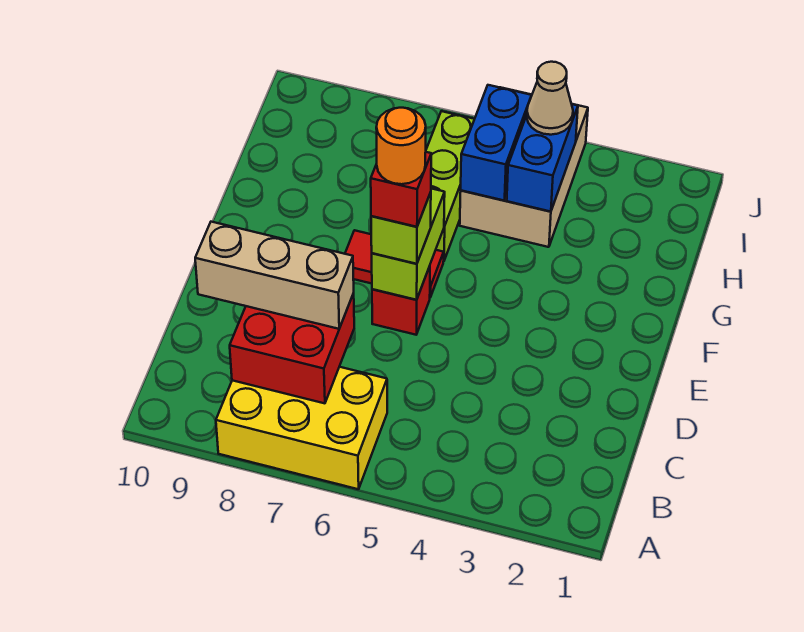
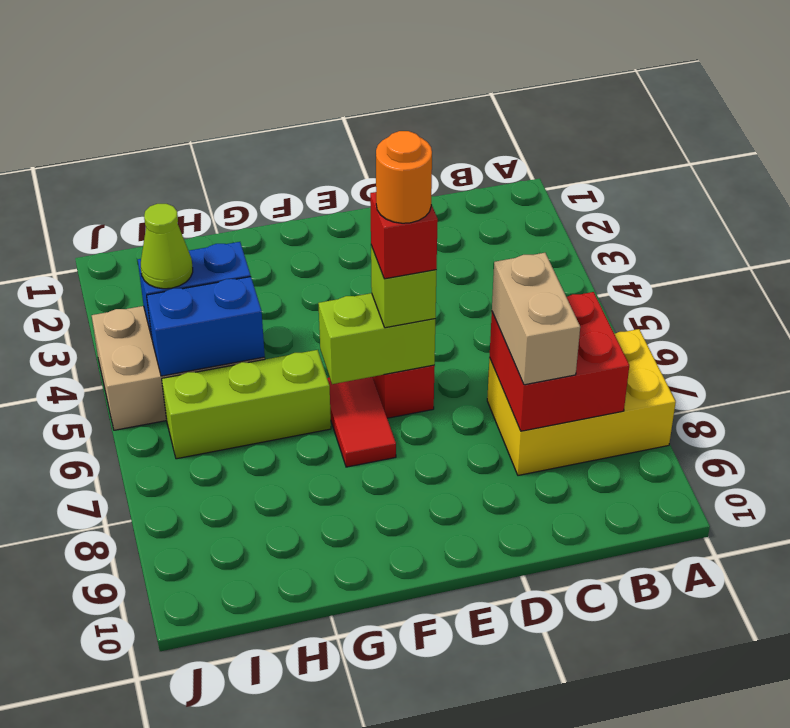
yellow brick A6:B8 level 1 -> yellow brick A7:C8 level 1
tan brick C7:C9 level 3 -> tan brick C7:C8 level 3
tan cone I4 level 3 -> lime cone I4 level 3

